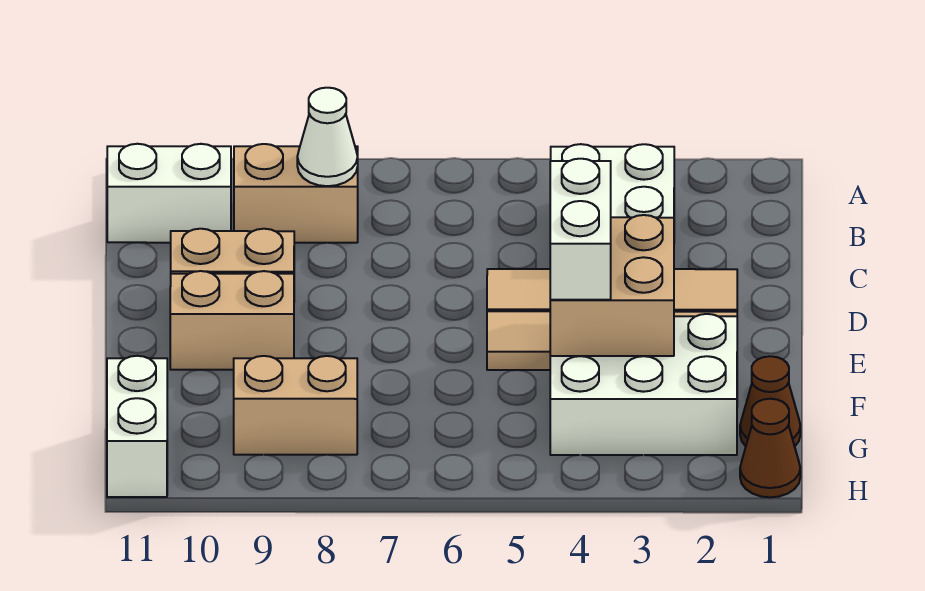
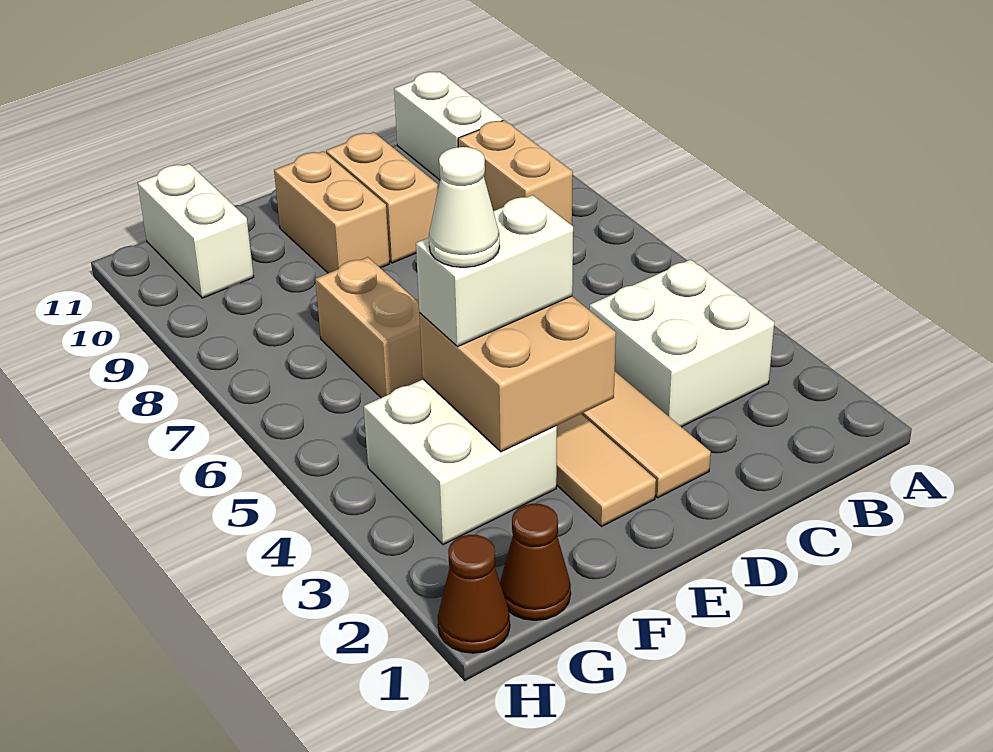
white cone B8 level 2 -> white cone F4 level 4
white brick F2:G4 level 1 -> white brick F3:G4 level 1
tan brick G8:G9 level 1 -> tan brick F6:F7 level 1
white brick G11:H11 level 1 -> white brick G10:G11 level 1

